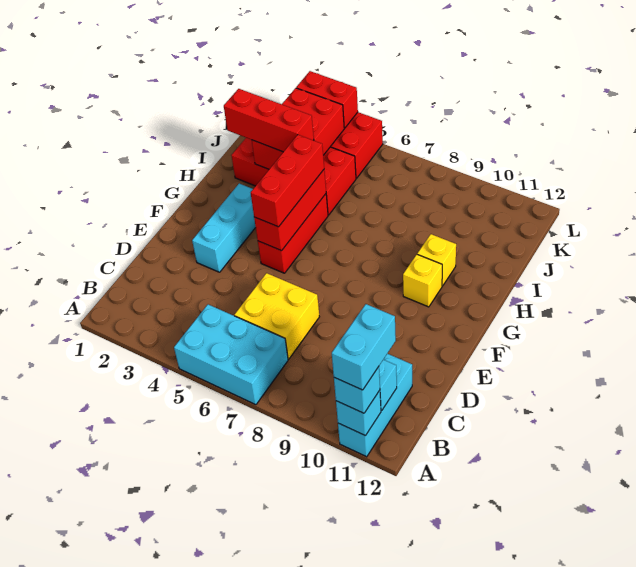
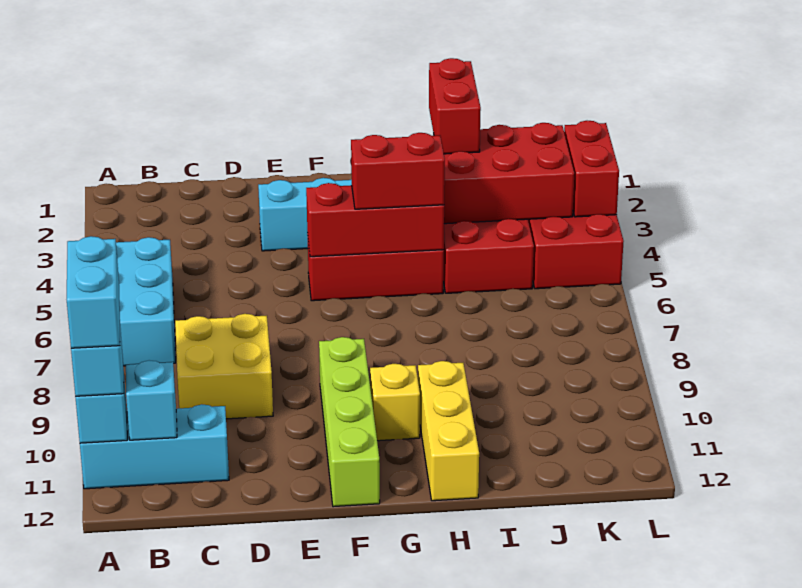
cyan brick A11:B11 level 4 -> cyan brick A10:A11 level 4
yellow brick C6:D7 level 1 -> yellow brick C8:D9 level 1
red brick F5:H5 level 3 -> red brick G5:H5 level 3
none -> lime brick F9:F12 level 1
yellow brick H10 level 1 -> yellow brick H10:H12 level 1
red brick I2:I4 level 3 -> red brick I2:I3 level 3

